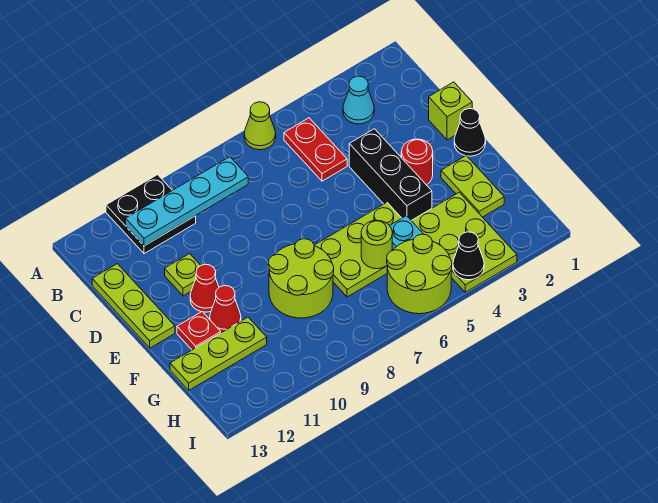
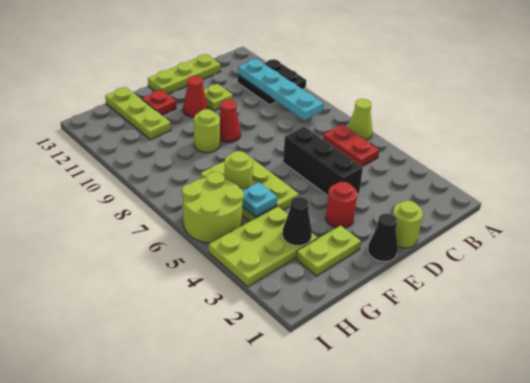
cyan cone B3 level 1 -> none
red plate B5:C5 level 1 -> red plate B5:B6 level 1
lime brick D1 level 1 -> lime round brick D1 level 1
black brick D4:F4 level 1 -> black brick D4:D6 level 1
lime round brick F8:G9 level 1 -> lime round brick F9 level 1
red cone F11 level 1 -> red cone E9 level 1
black cone I4 level 2 -> black cone G3 level 2

